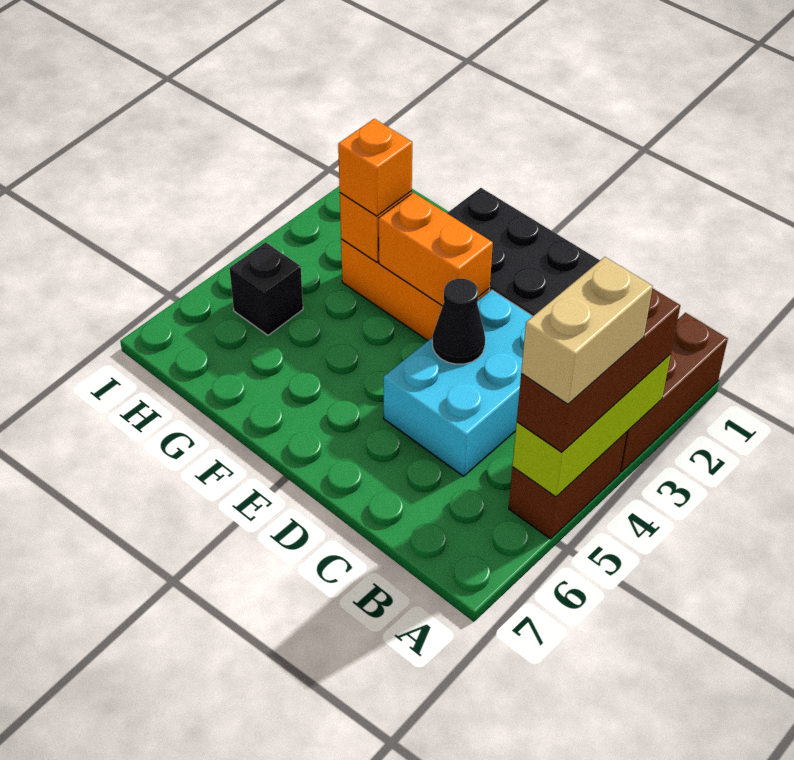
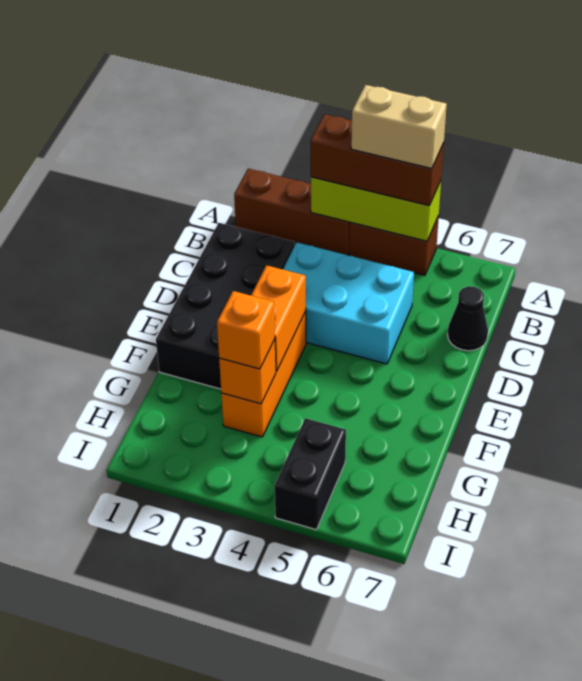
black cone D4 level 2 -> black cone C7 level 1
black brick H5 level 1 -> black brick H5:I5 level 1

